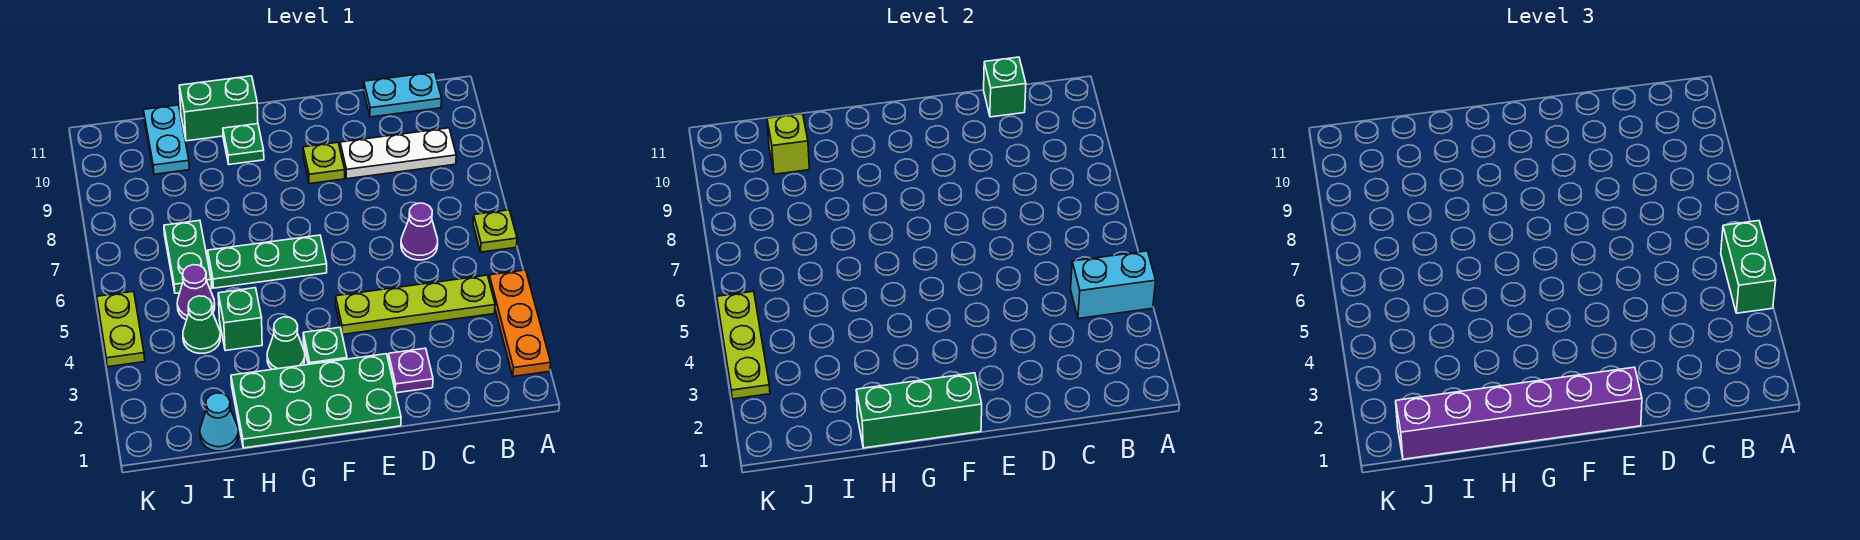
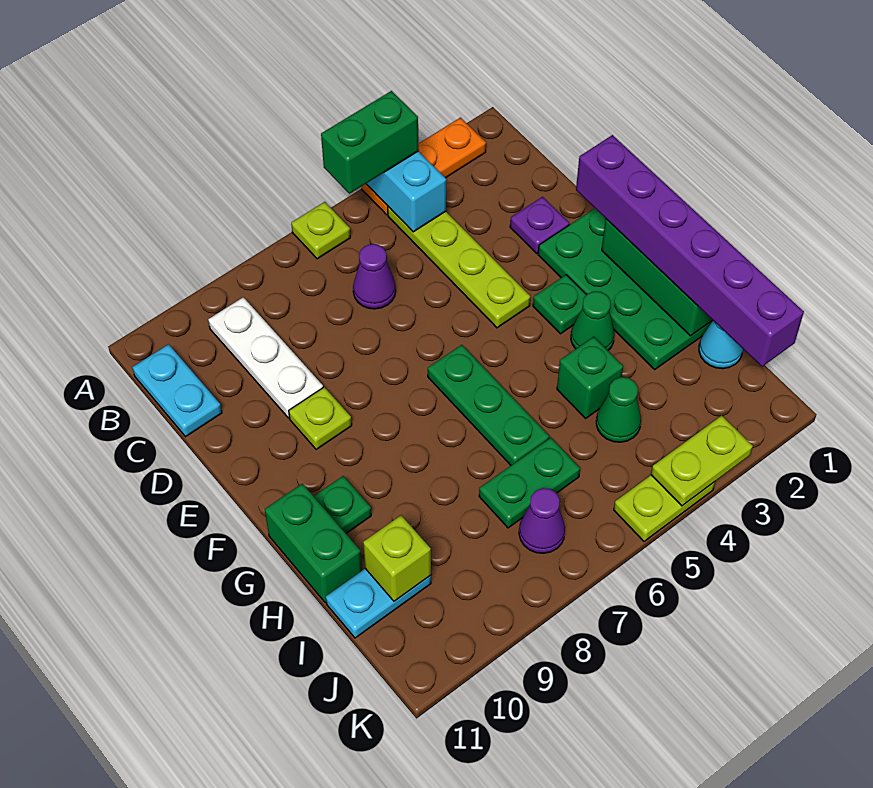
green brick C11 level 2 -> none
purple cone I5 level 1 -> purple cone J7 level 1
lime plate K3:K5 level 2 -> lime plate K3:K4 level 2

